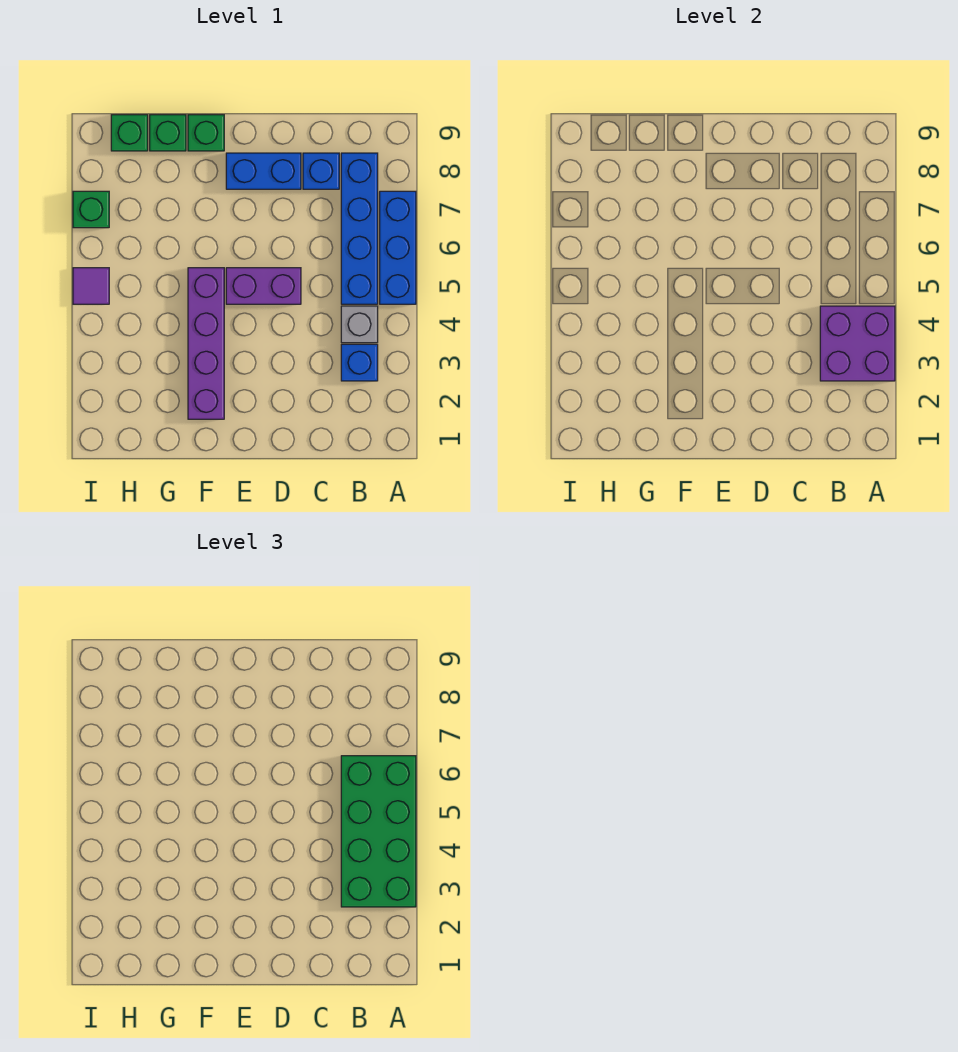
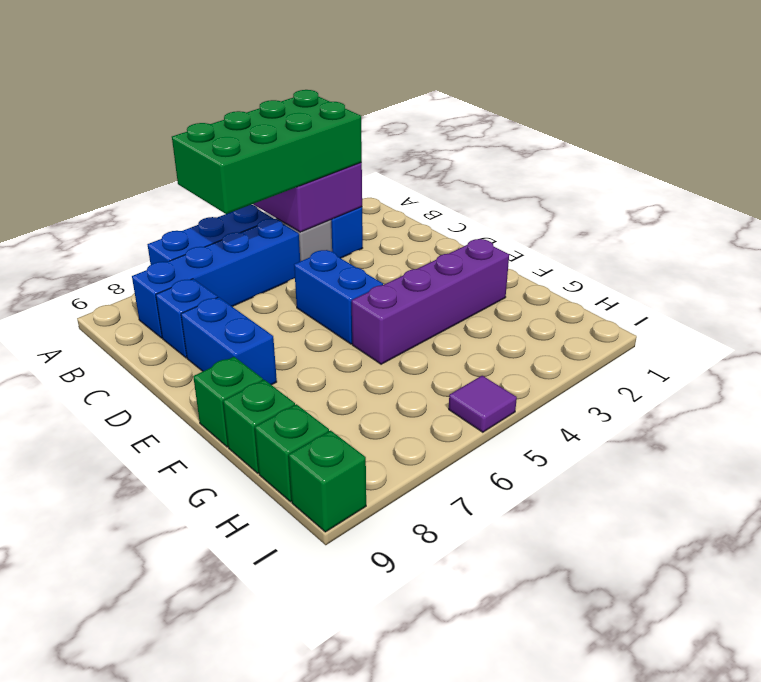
purple brick D5:E5 level 1 -> blue brick D5:E5 level 1
green brick I7 level 1 -> green brick I9 level 1

